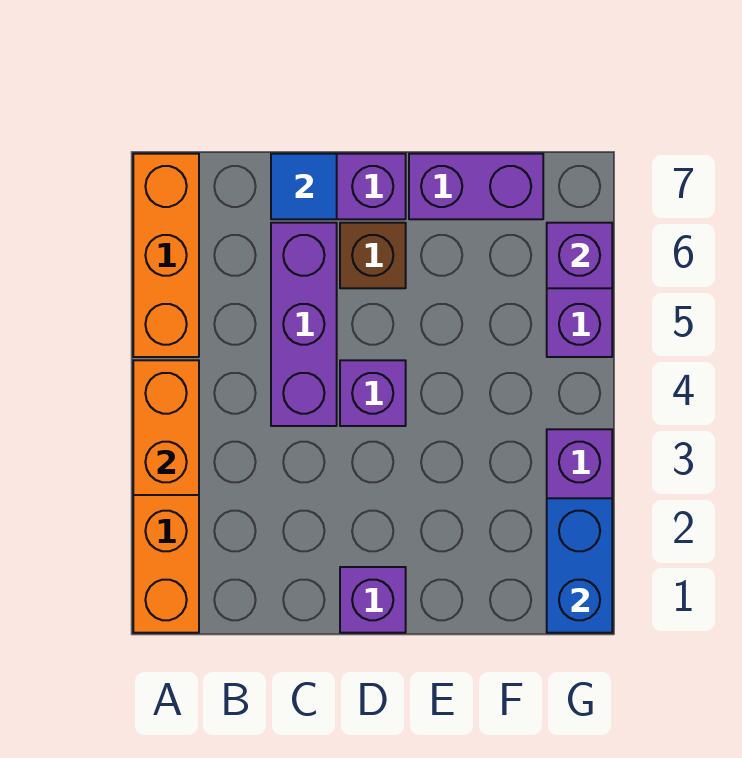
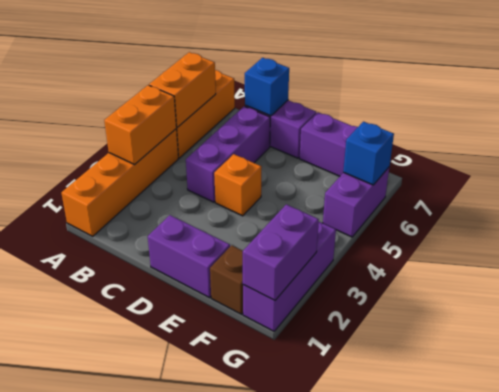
none -> orange brick A5:A6 level 2
blue tile C7 level 2 -> blue brick C7 level 2
purple brick D1 level 1 -> purple brick D1:E1 level 1
purple brick D4 level 1 -> orange brick D4 level 1
brown brick D6 level 1 -> brown brick F1 level 1
blue brick G1:G2 level 2 -> purple brick G1:G2 level 2
purple brick G6 level 2 -> blue brick G6 level 2

